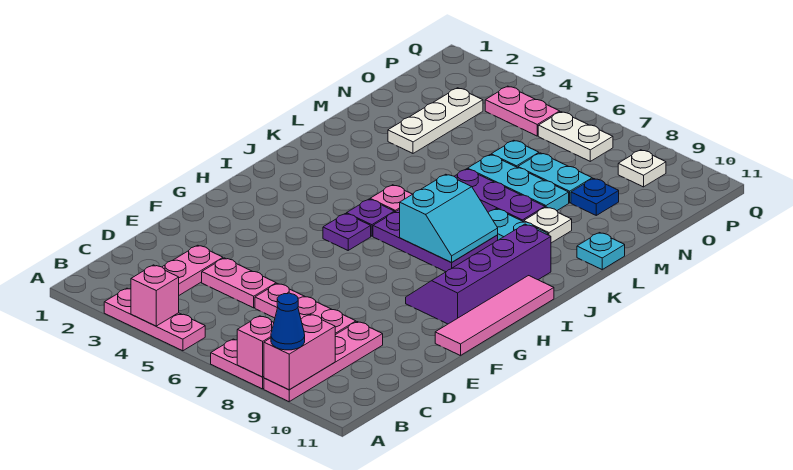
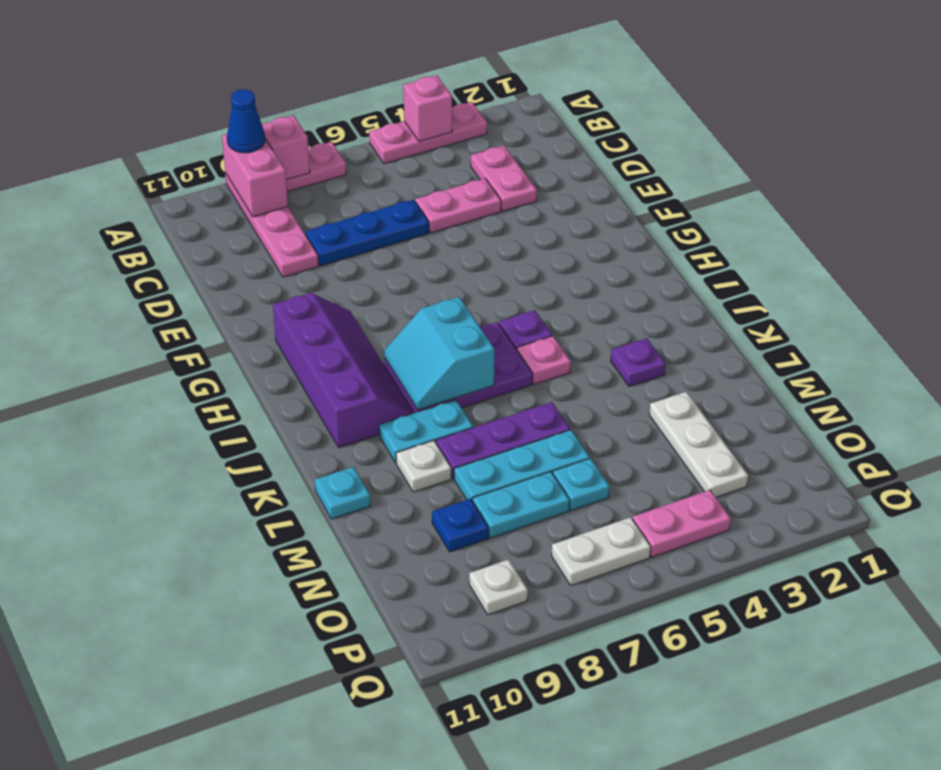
pink plate D6:D8 level 1 -> blue plate D6:D8 level 1
pink tile F11:I11 level 1 -> none
purple plate H5 level 1 -> purple plate K3 level 1

